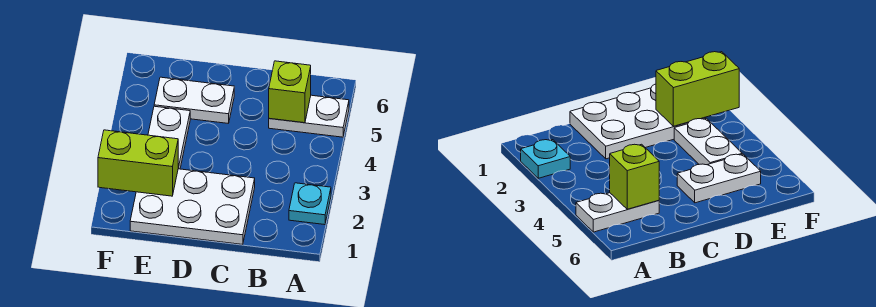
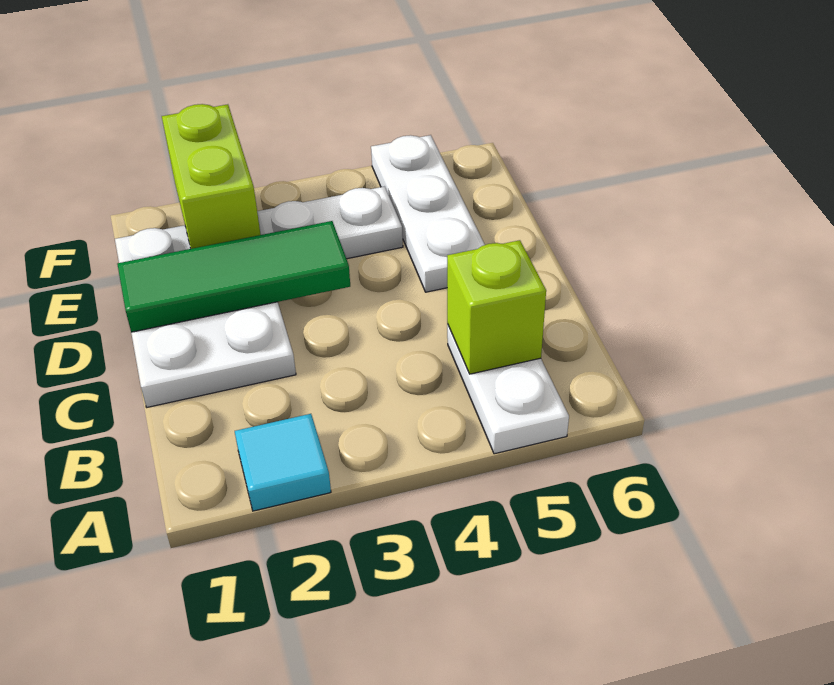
cyan plate A2 level 1 -> cyan tile A2 level 1
none -> green tile D1:D3 level 2
white plate D5:E5 level 1 -> white plate D5:F5 level 1

